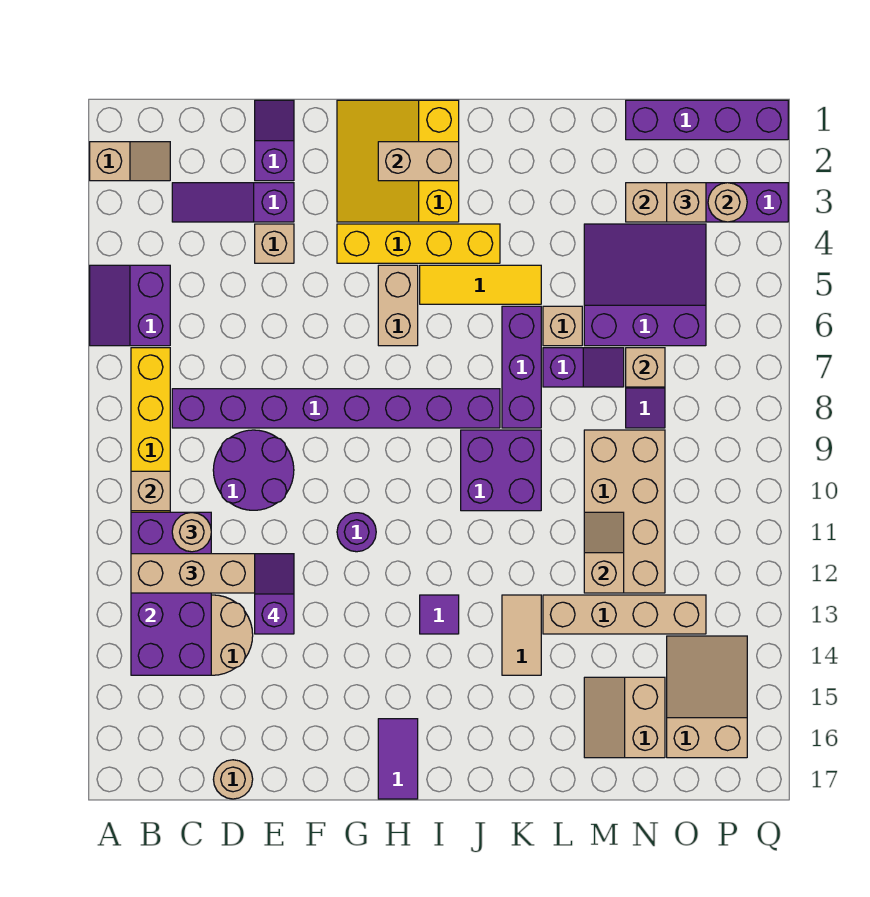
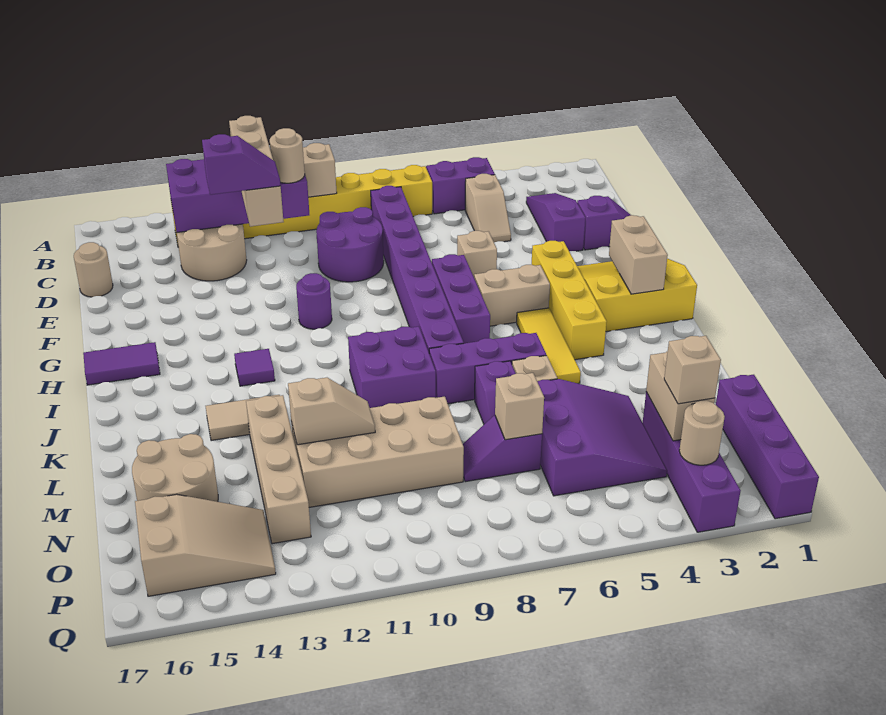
tan slope A2:B2 level 1 top A -> tan slope C5:D5 level 1 top C
tan brick E4 level 1 -> tan brick F6 level 1
none -> purple brick G7:I7 level 1
tan slope M15:N16 level 1 top N -> tan round brick M15:N16 level 1

